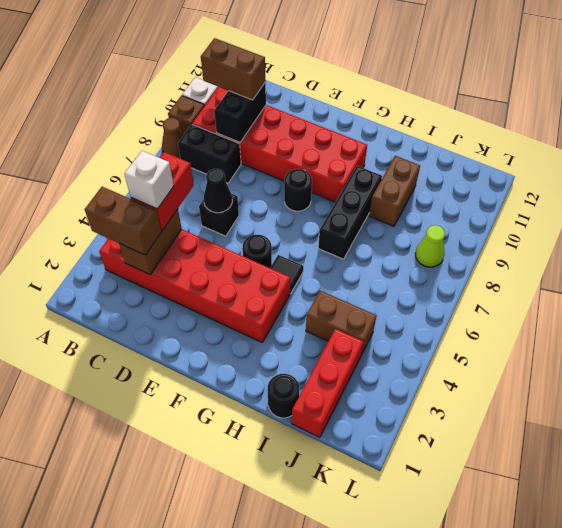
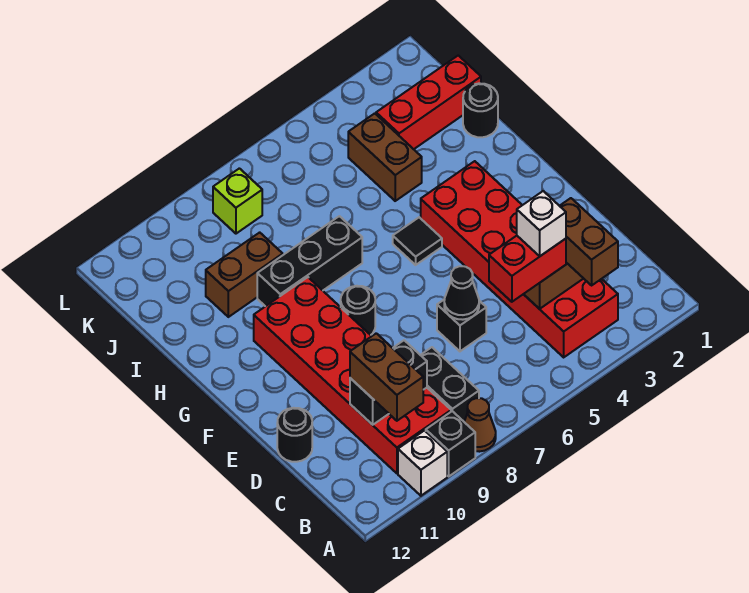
brown brick A9 level 1 -> black brick A9 level 1
black round brick F5 level 1 -> black round brick D12 level 1
lime cone K8 level 1 -> lime brick K8 level 1

